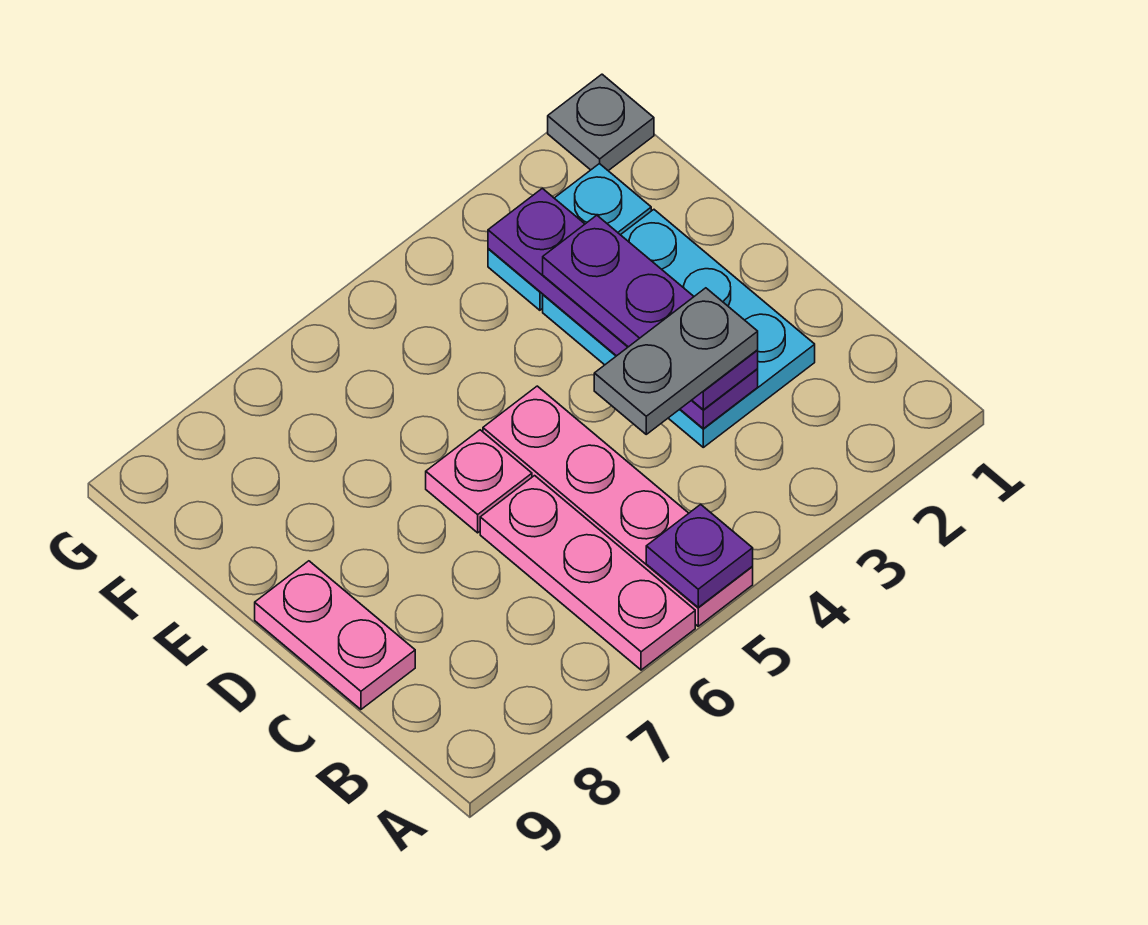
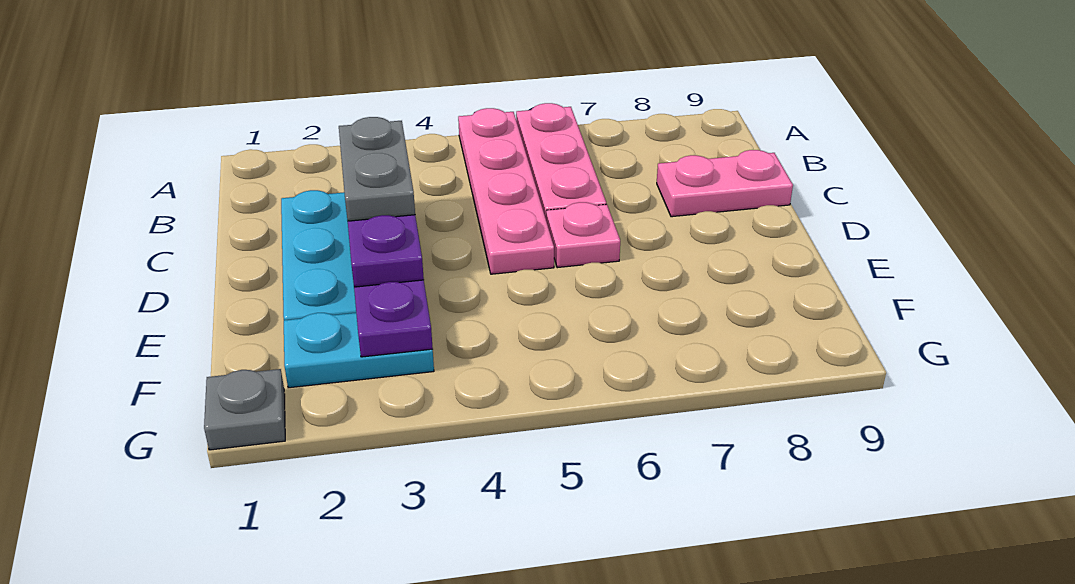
purple plate A5 level 2 -> none
grey plate C3:C4 level 4 -> grey plate C3:D3 level 4
pink plate C9:D9 level 1 -> pink plate C8:C9 level 1

